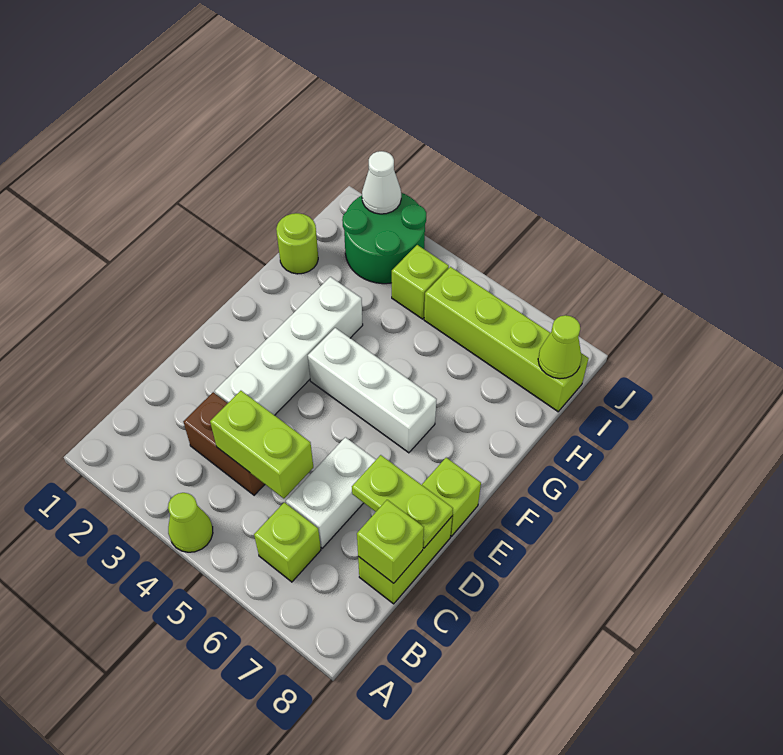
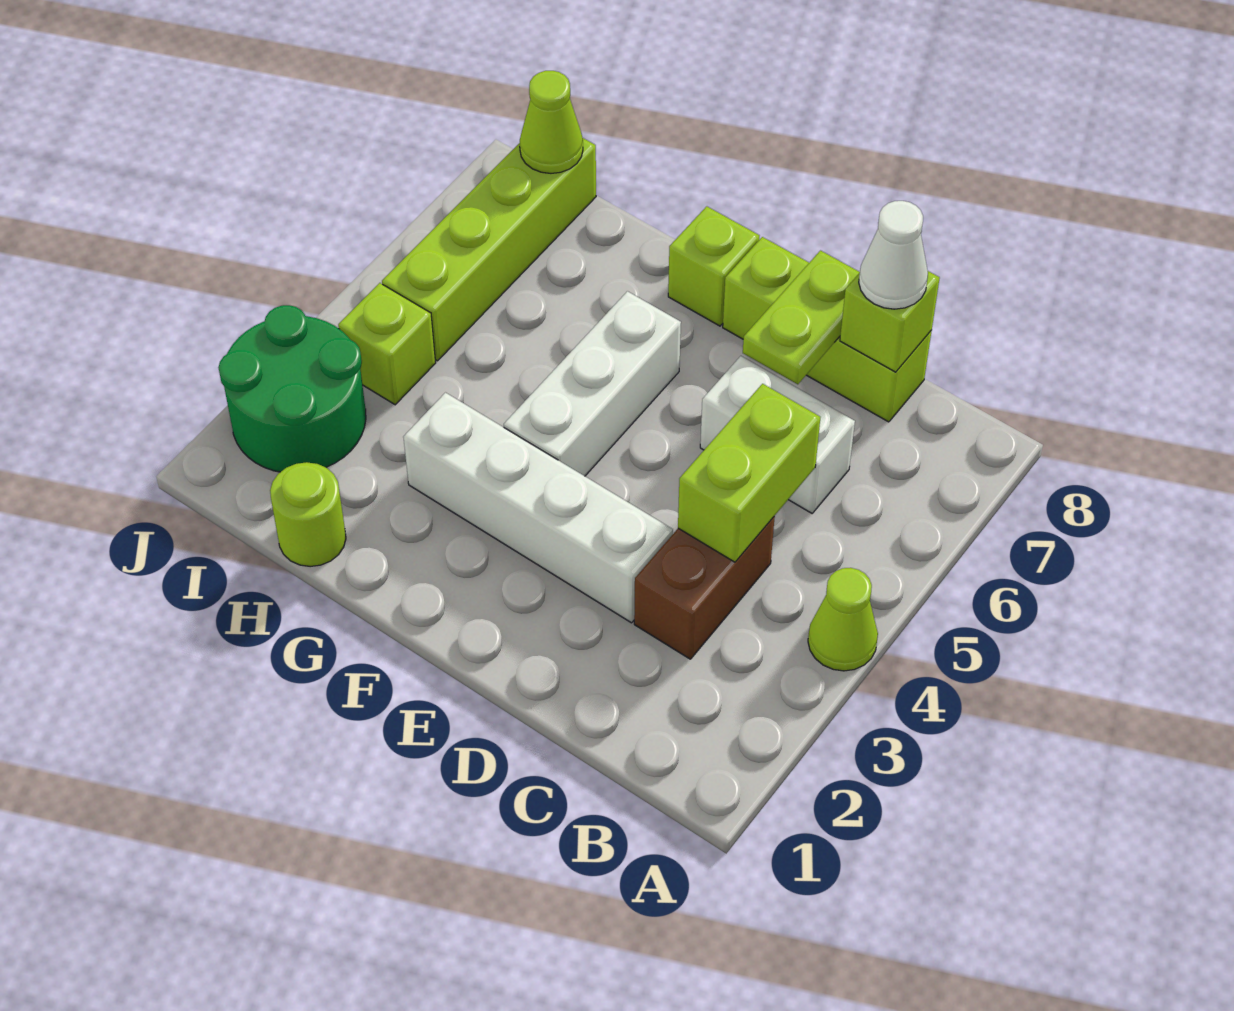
lime brick B6 level 1 -> lime brick F8 level 1
white cone J2 level 2 -> white cone C8 level 3

